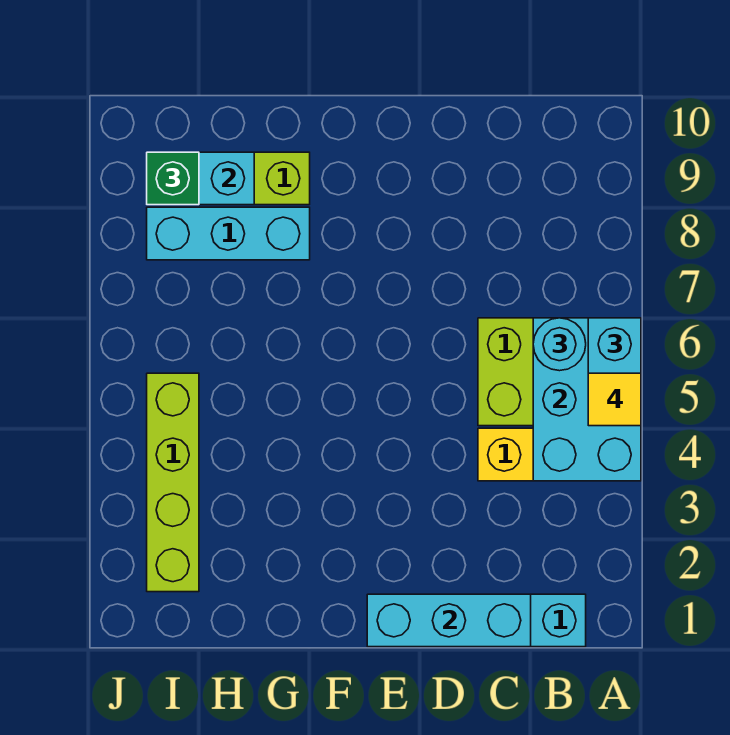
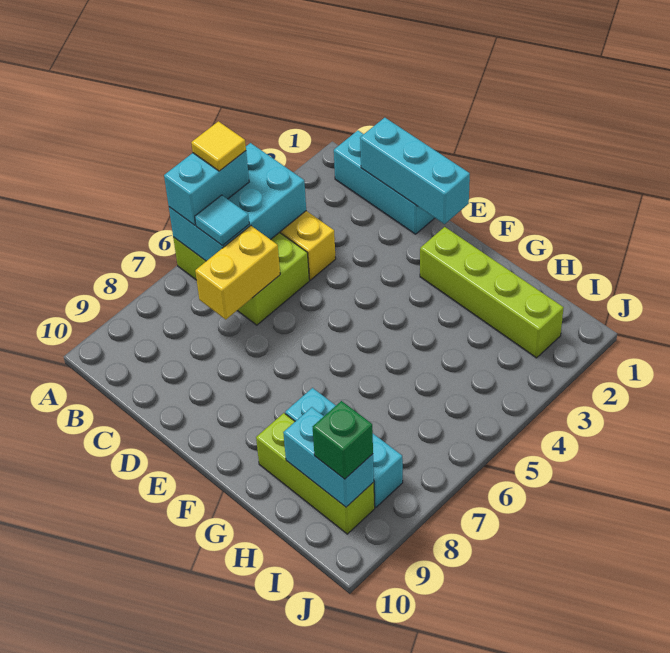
cyan round brick B6 level 3 -> cyan tile B6 level 3
none -> yellow brick C6:C7 level 2
lime brick I2:I5 level 1 -> lime brick F2:I2 level 1

